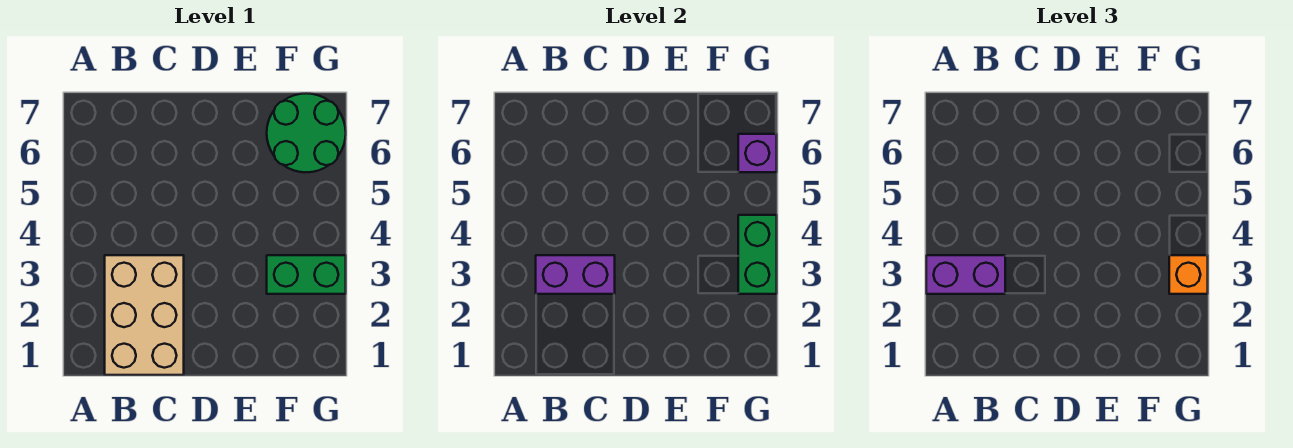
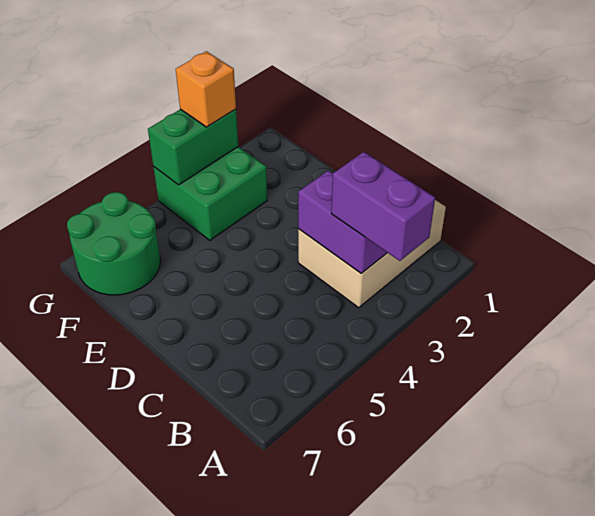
green brick F3:G3 level 1 -> green brick F3:G4 level 1
purple brick G6 level 2 -> none

